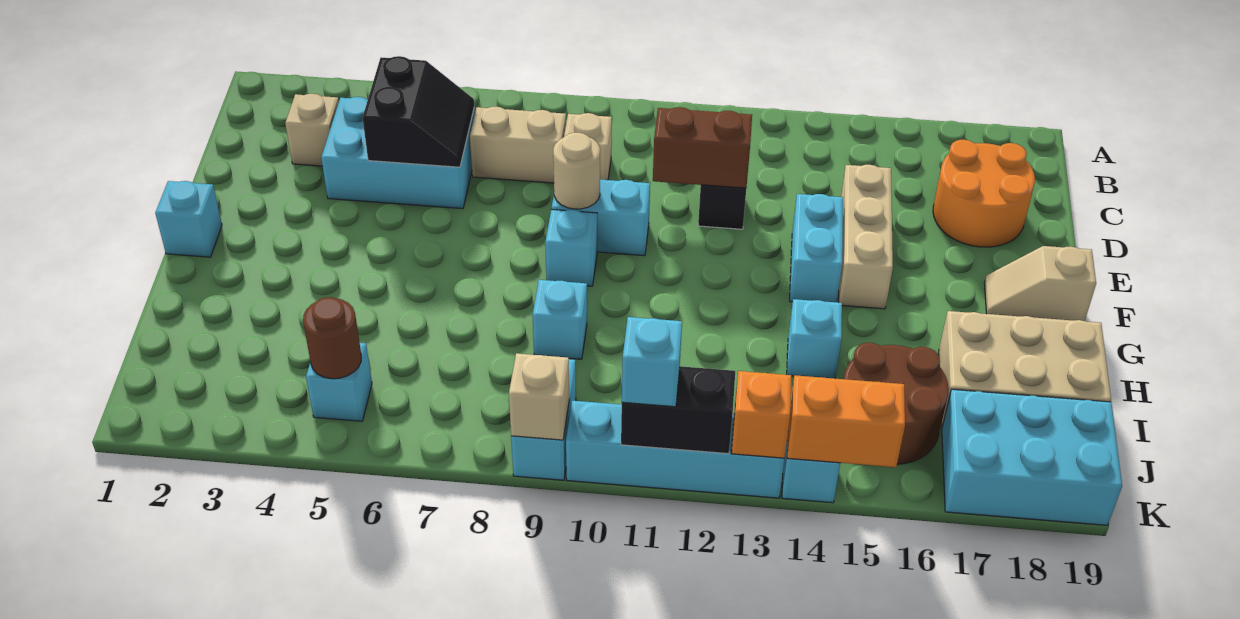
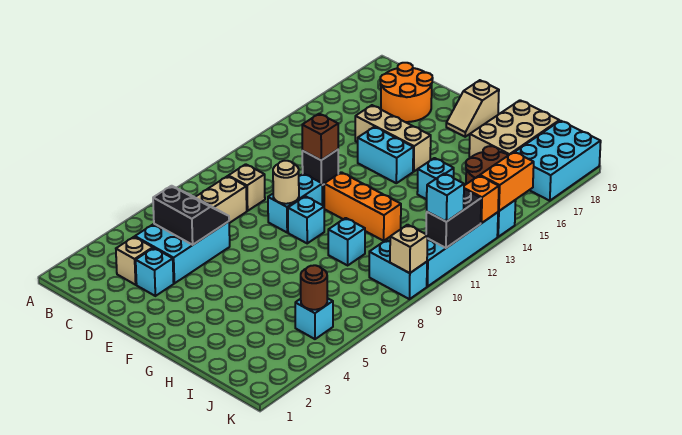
brown brick D11:D12 level 2 -> brown brick D12 level 2
cyan brick F1 level 1 -> cyan brick D3 level 1
none -> orange brick F11:H11 level 1

